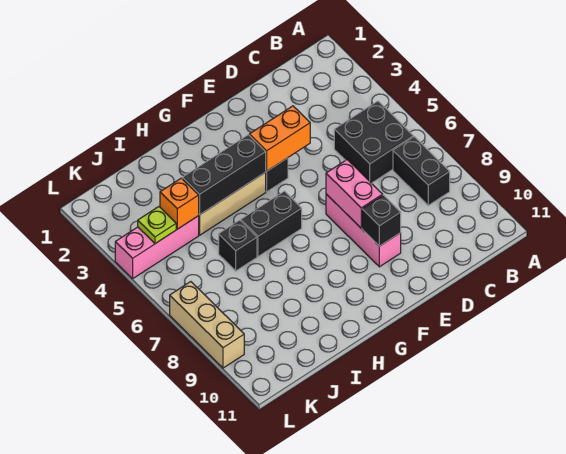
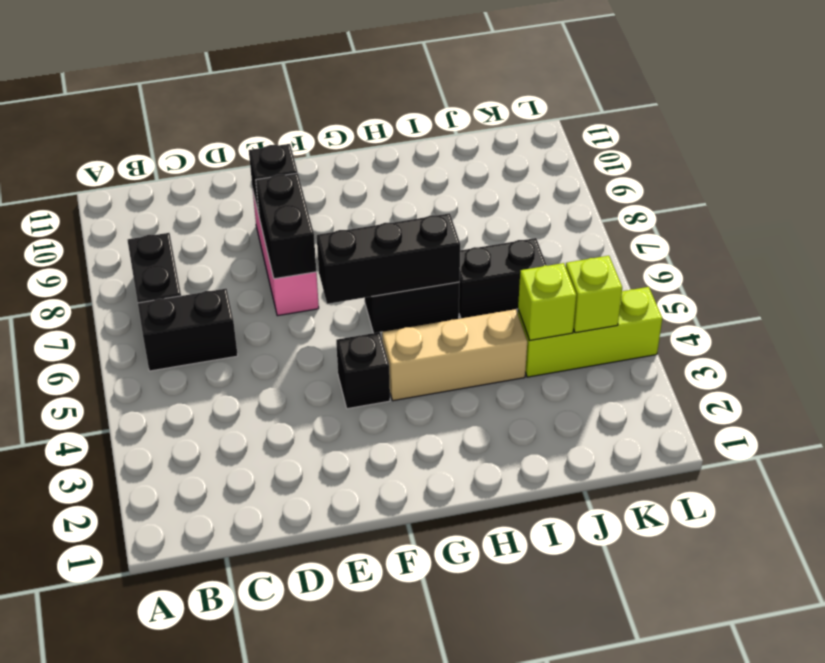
black brick B5:C6 level 1 -> black brick B6:C6 level 1
orange brick E4:F4 level 2 -> none
pink brick E7:E8 level 2 -> black brick E7:E8 level 2
black brick G4:I4 level 2 -> black brick F6:H6 level 2
black brick I6 level 1 -> black brick I6:J6 level 1
pink brick J4:L4 level 1 -> lime brick J4:L4 level 1
orange brick J4 level 2 -> lime brick J4 level 2
lime plate K4 level 2 -> lime brick K4 level 2
tan brick L7:L9 level 1 -> none

